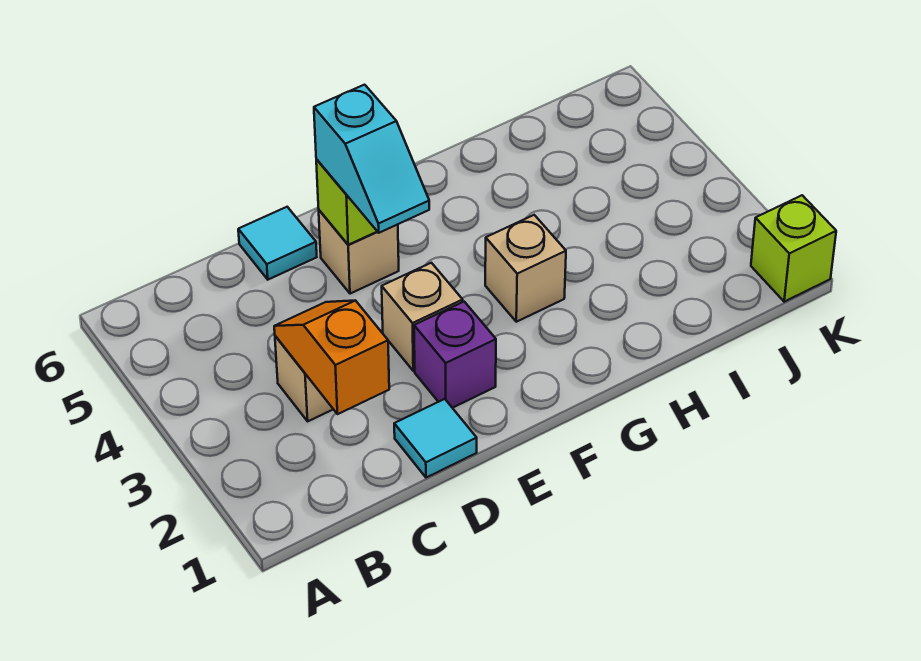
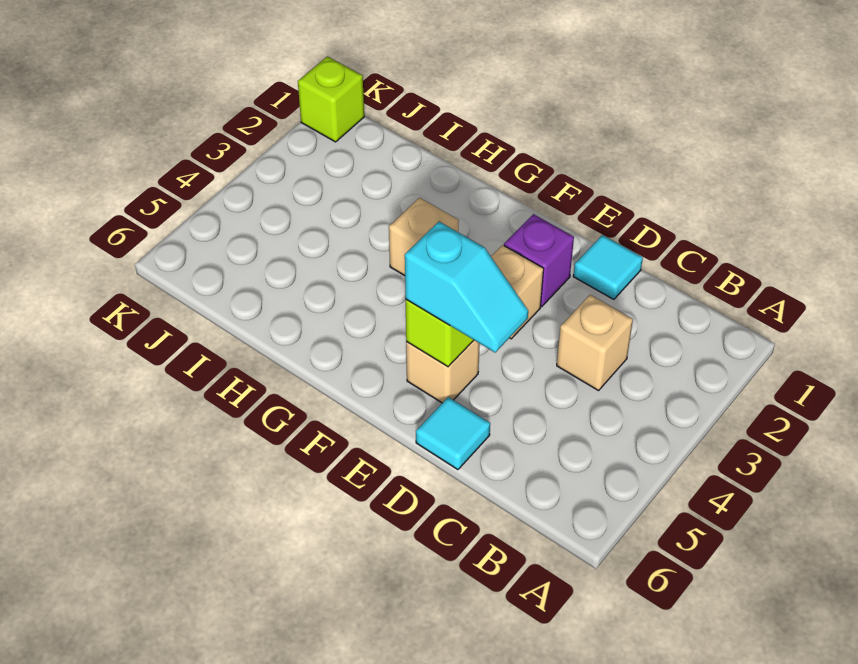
orange slope C2:C3 level 2 top 2 -> none
cyan slope E4:E5 level 3 top 5 -> cyan slope D5:E5 level 3 top E

